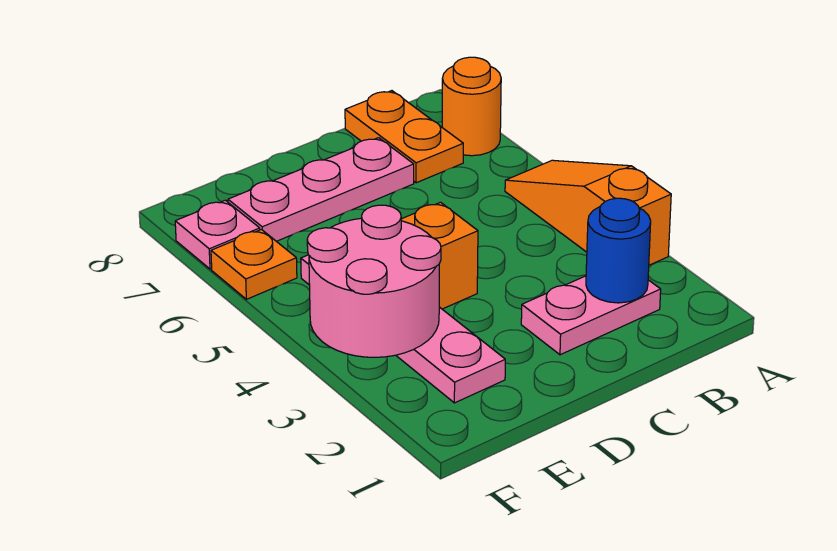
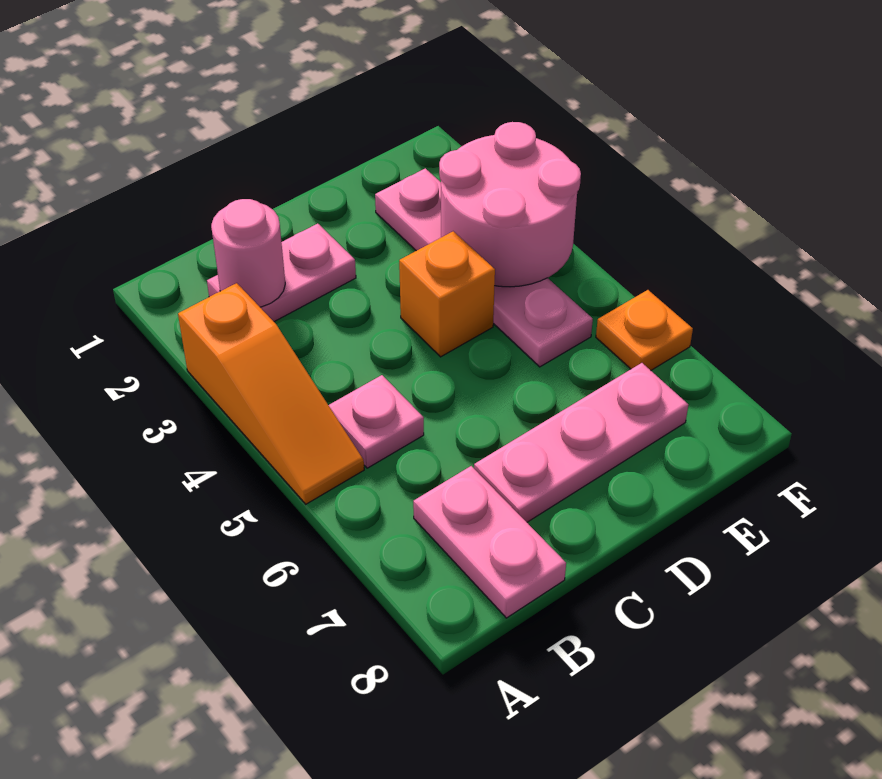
orange round brick A7 level 1 -> none
blue round brick B2 level 2 -> pink round brick B2 level 2
orange plate B7:B8 level 1 -> pink plate B7:B8 level 1
pink plate F7 level 1 -> pink plate B5 level 1

